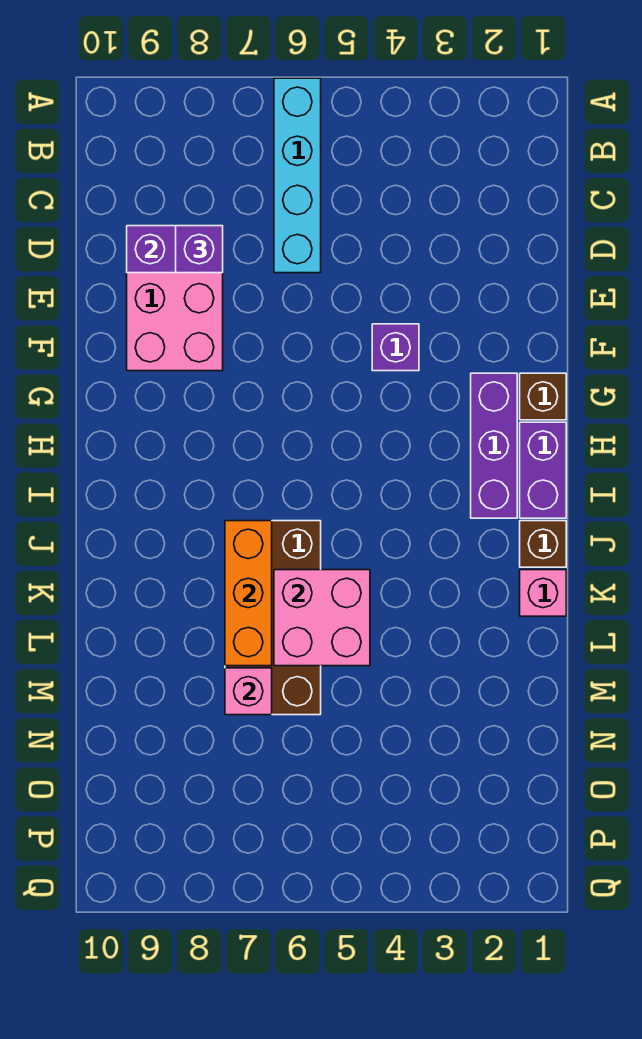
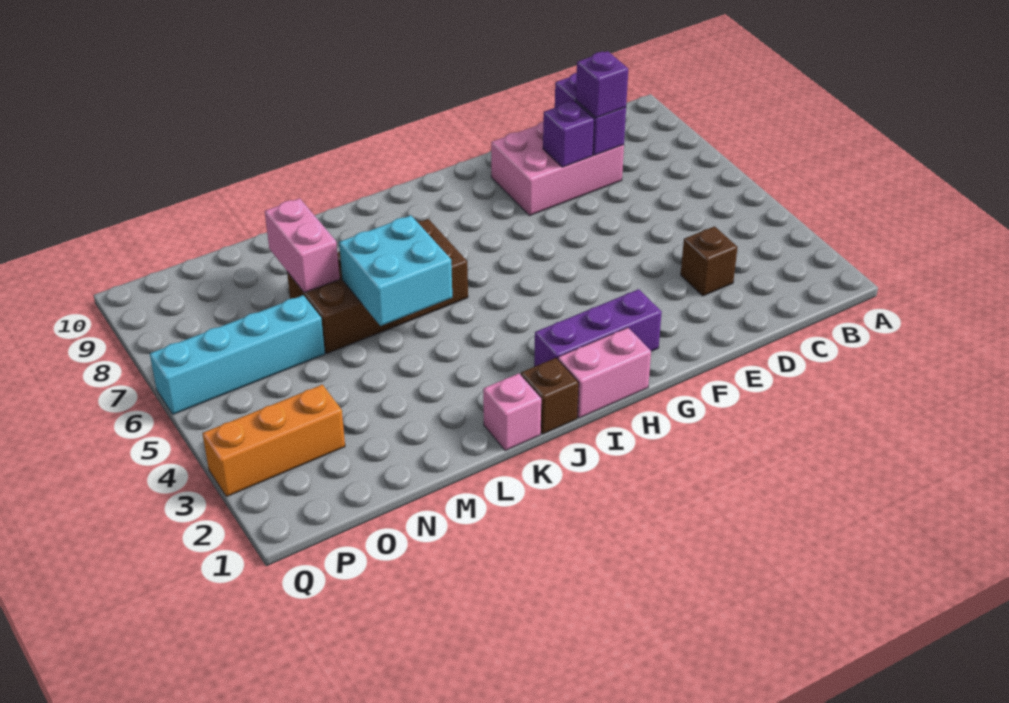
cyan brick A6:D6 level 1 -> cyan brick N6:Q6 level 1
purple brick F4 level 1 -> purple brick E8 level 2
brown brick G1 level 1 -> brown brick D3 level 1
purple brick H1:I1 level 1 -> pink brick H1:I1 level 1
orange brick J7:L7 level 2 -> orange brick O3:Q3 level 1
pink brick K5:L6 level 2 -> cyan brick K5:L6 level 2
pink brick M7 level 2 -> pink brick M7:M8 level 2

